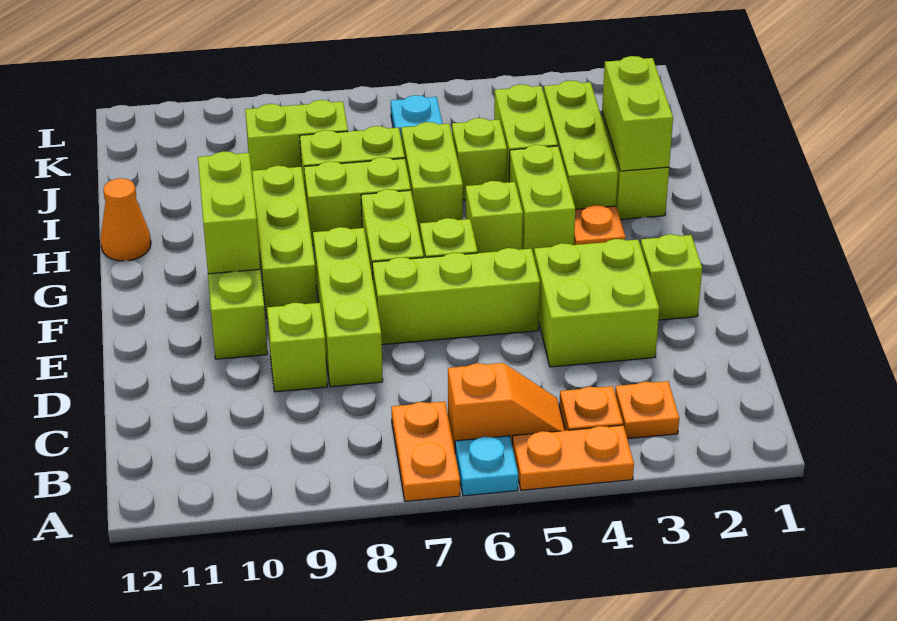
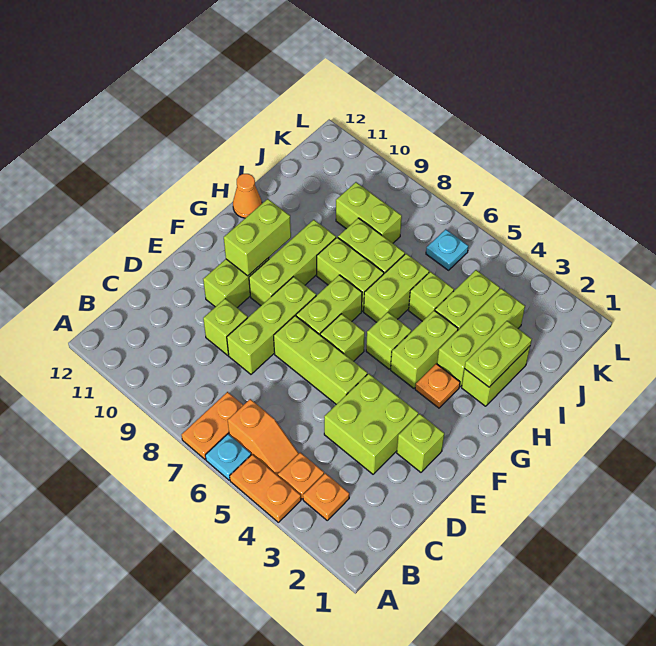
lime brick H2:I2 level 2 -> lime plate H2:I2 level 2

